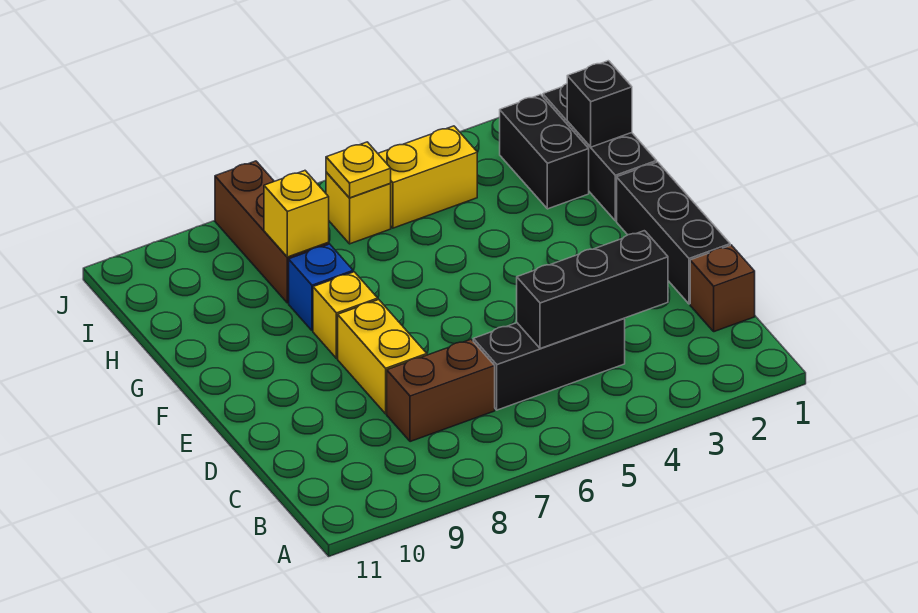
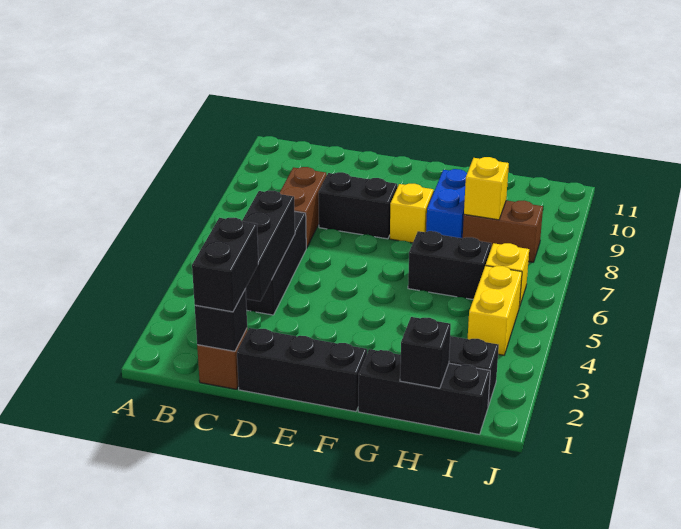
none -> black brick C1 level 2
none -> black brick C1:C2 level 3
yellow brick D8:E8 level 1 -> black brick D8:E8 level 1
none -> black brick G6:H6 level 1
blue brick G8 level 1 -> blue brick G8:G9 level 1
brown brick H8:J8 level 1 -> brown brick H8:I8 level 1
yellow plate I6 level 2 -> none

